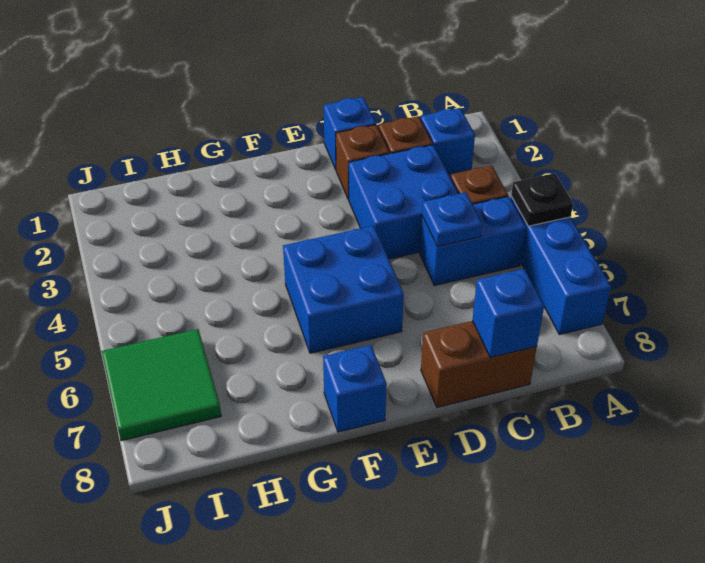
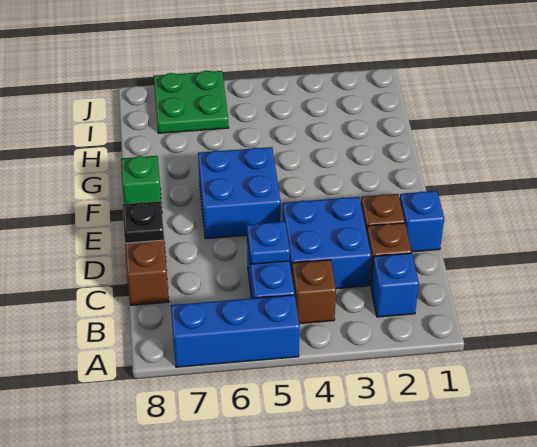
black plate A5 level 2 -> black plate D8 level 2
blue brick C8 level 2 -> none
blue brick F8 level 1 -> green brick F8 level 1
green tile I6:J7 level 1 -> green plate I6:J7 level 1

